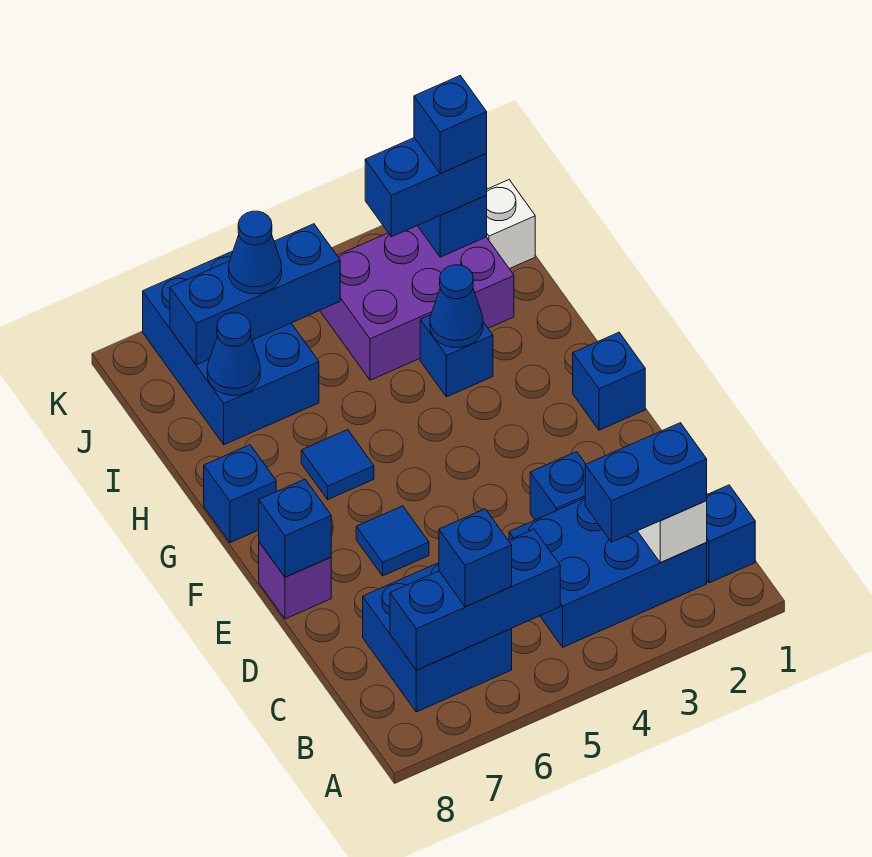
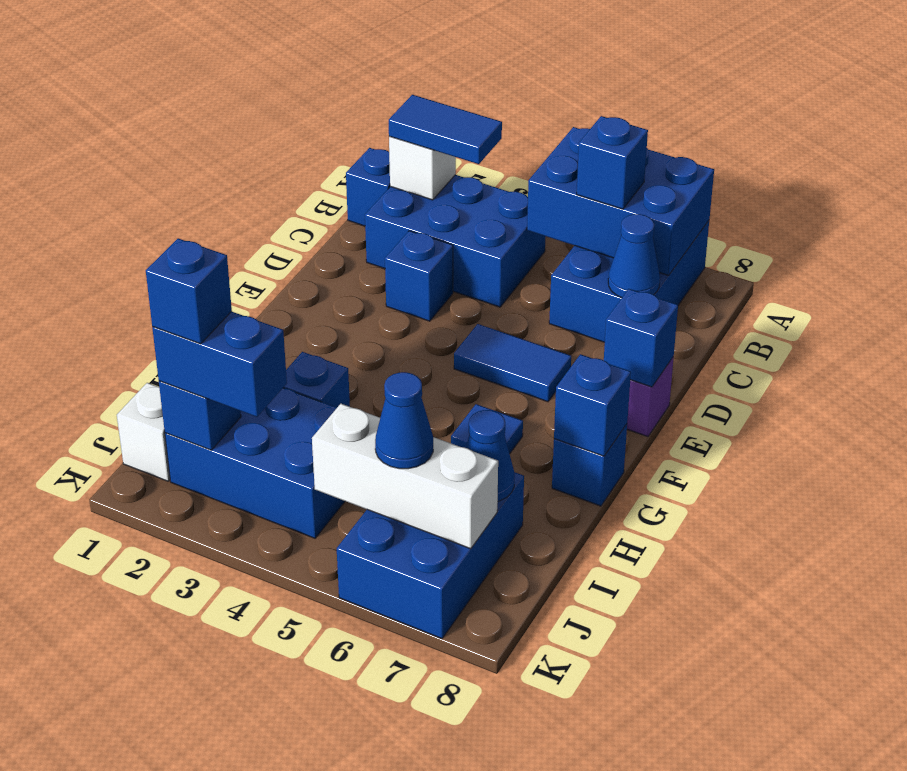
blue brick B2:B3 level 3 -> blue tile B2:B3 level 3
blue brick B5:B7 level 2 -> blue brick A5:B7 level 2
blue brick B6:C7 level 1 -> blue brick A6:C7 level 1
blue tile E6 level 1 -> blue tile E5:E6 level 1
blue brick F1 level 1 -> blue brick G8 level 2
blue cone H3 level 2 -> blue cone C7 level 2
purple brick I2:J4 level 1 -> blue brick I2:J4 level 1
blue brick J5:J7 level 2 -> white brick J5:J7 level 2

